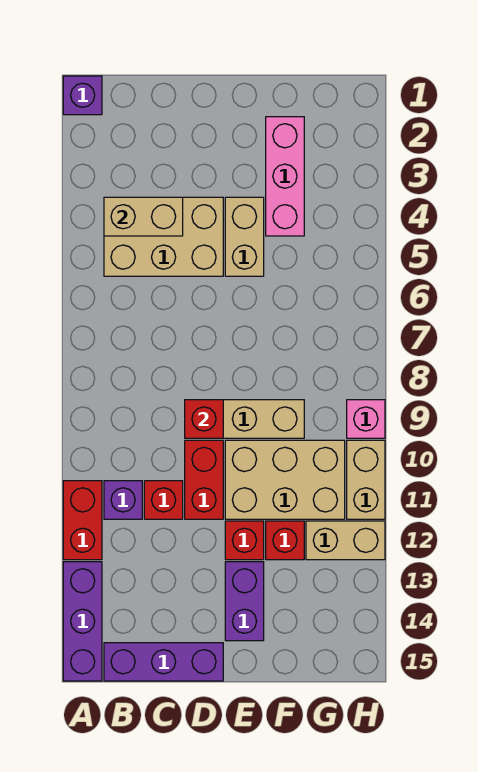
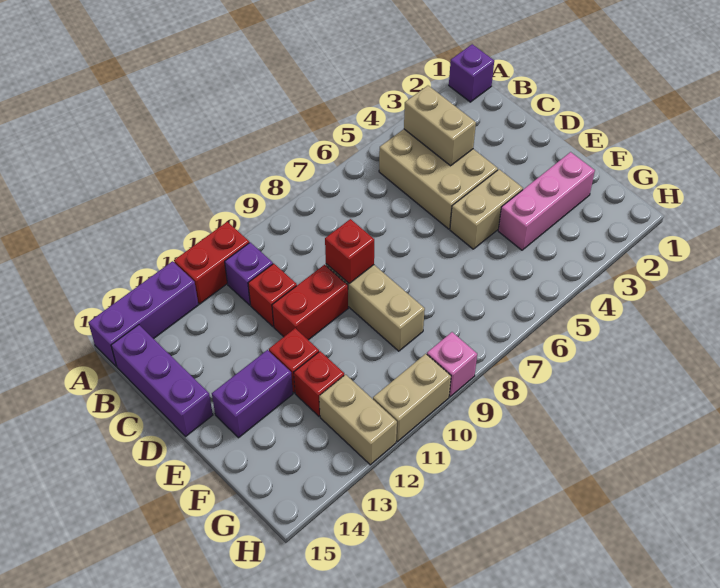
tan brick E10:G11 level 1 -> none

